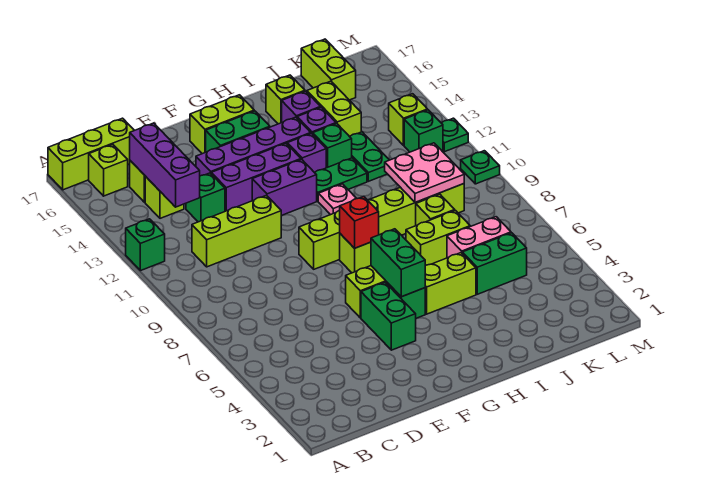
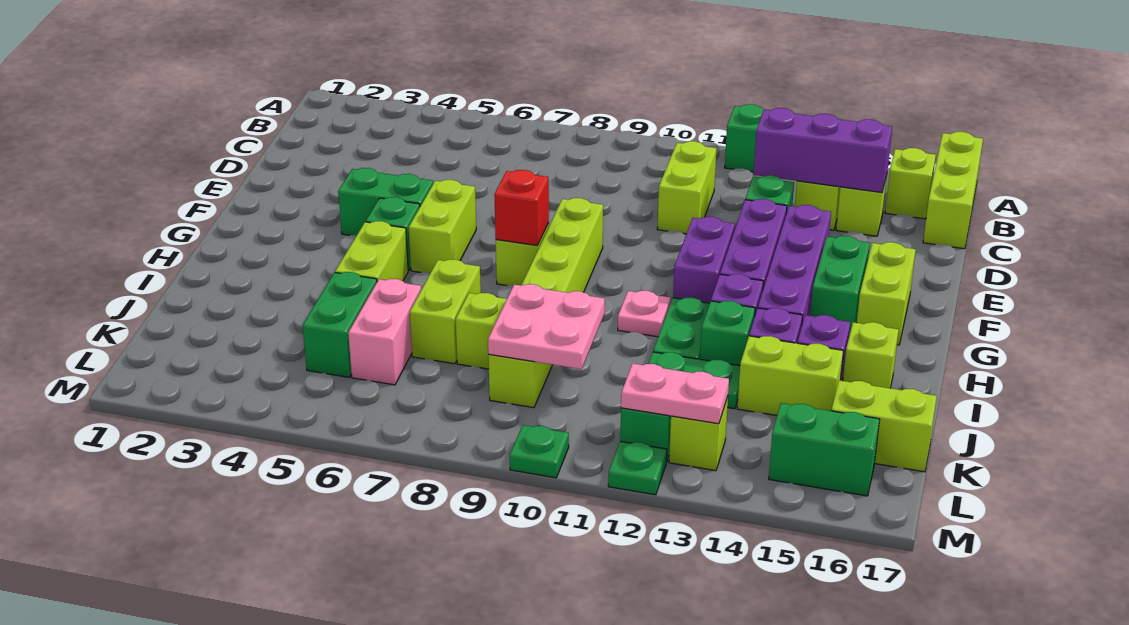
lime brick C11:E11 level 1 -> lime brick C11:D11 level 1
green brick G5:G6 level 2 -> green brick L15:L16 level 1
none -> pink plate L12:L13 level 2

